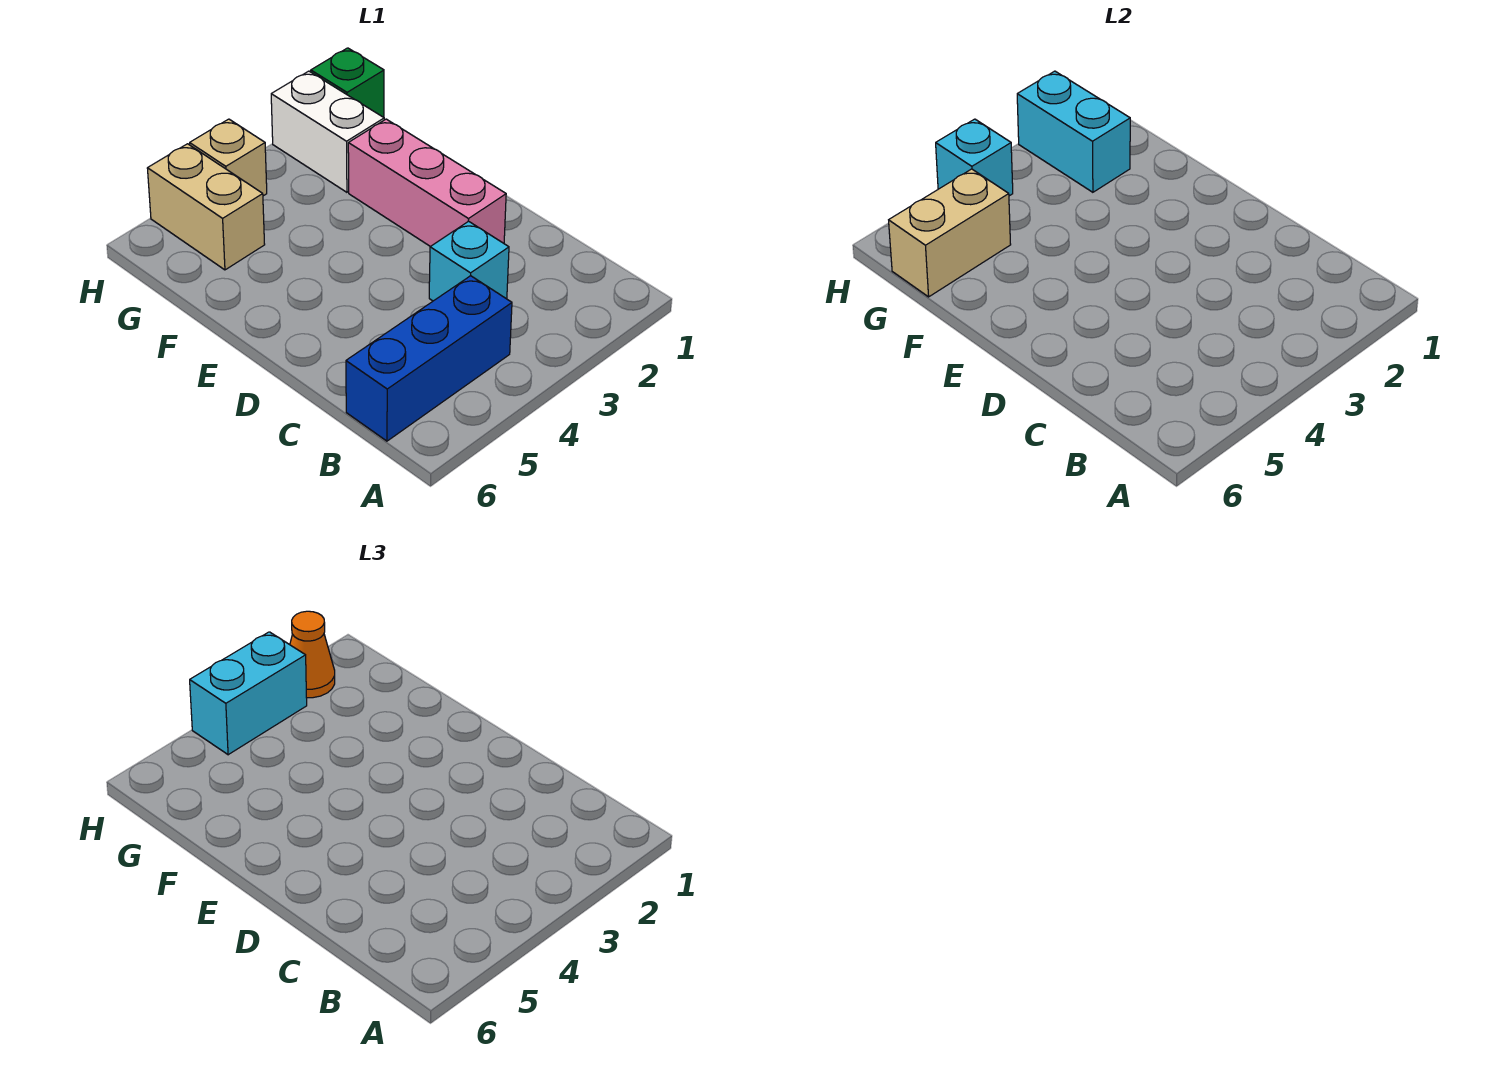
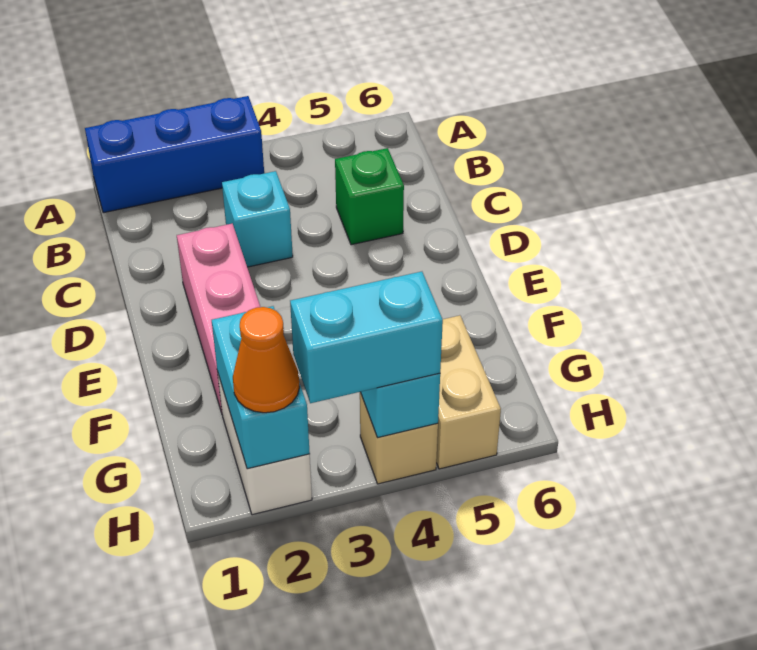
blue brick B4:B6 level 1 -> blue brick A1:A3 level 1
tan brick G5:G6 level 2 -> none
green brick H1 level 1 -> green brick C5 level 1

